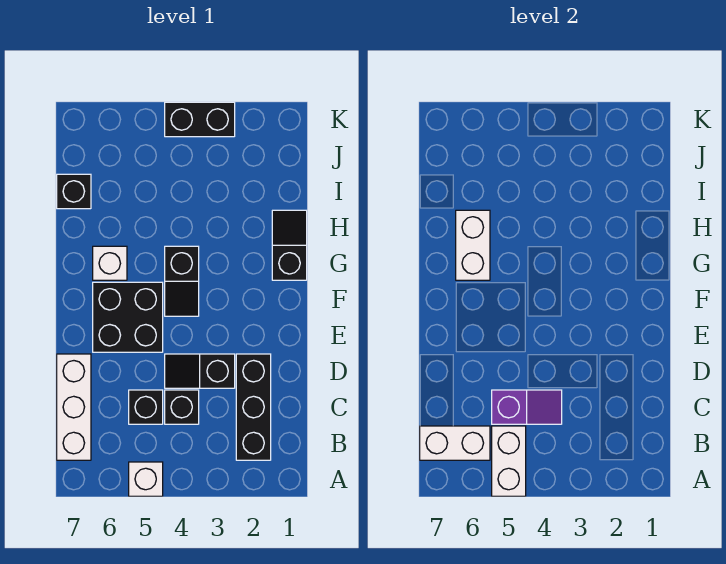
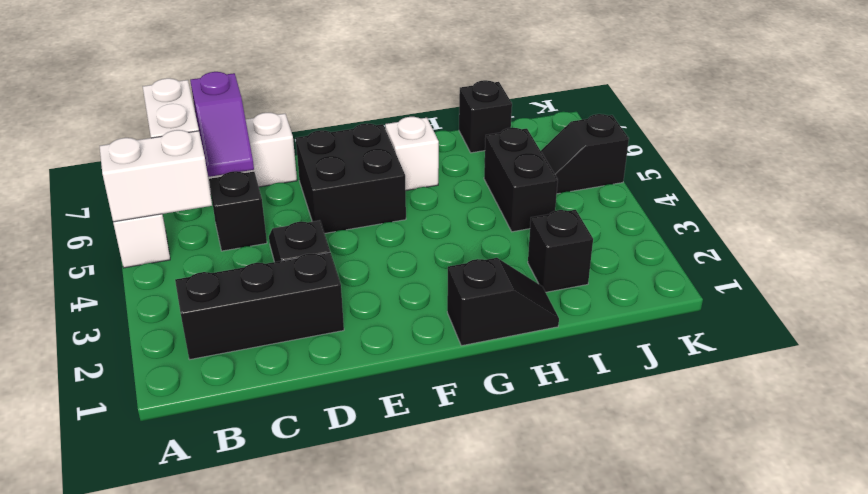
black brick C4 level 1 -> black brick I2 level 1
purple slope C4:C5 level 2 top 5 -> purple slope C6:C7 level 2 top 7
black slope F4:G4 level 1 top G -> black slope J5:K5 level 1 top K
white brick G6:H6 level 2 -> none
black brick K3:K4 level 1 -> black brick I4:I5 level 1

